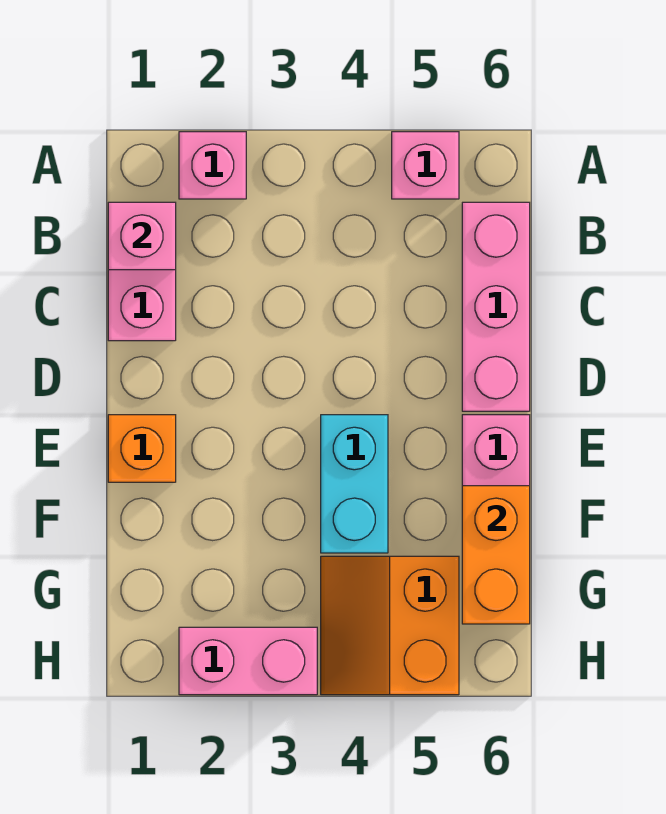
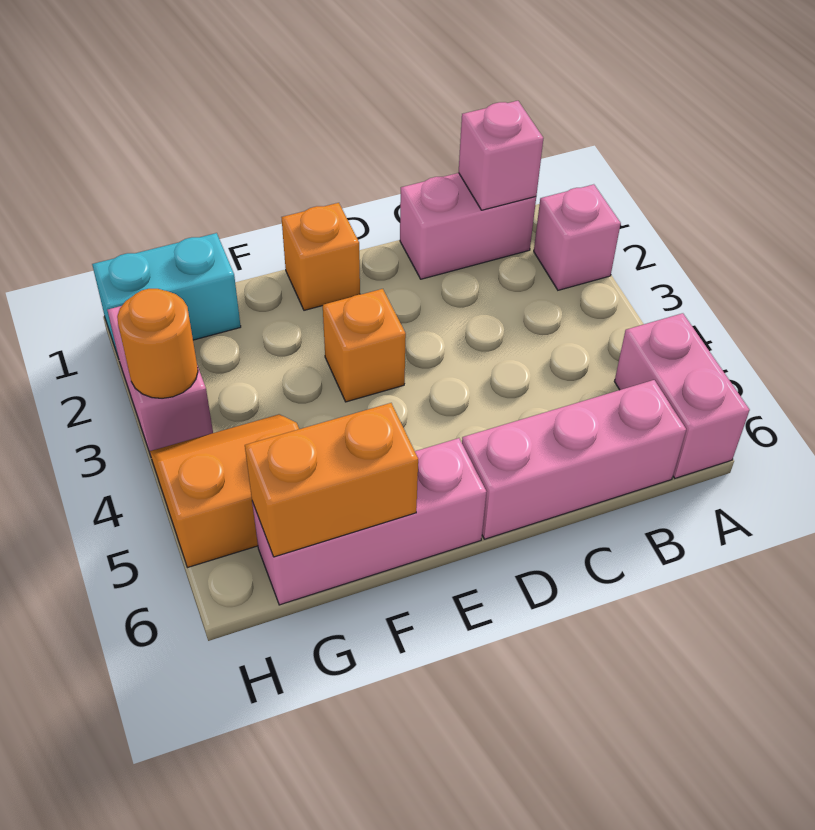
pink brick A5 level 1 -> pink brick A5:A6 level 1
none -> orange brick E3 level 1
cyan brick E4:F4 level 1 -> cyan brick G1:H1 level 1
none -> orange round brick H3 level 2

